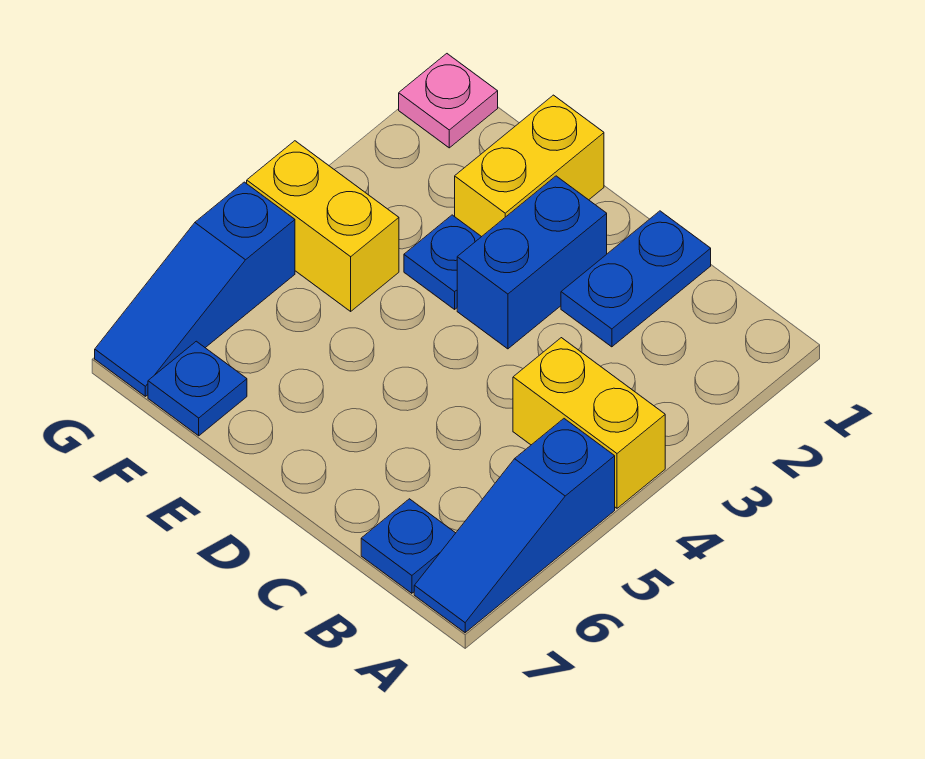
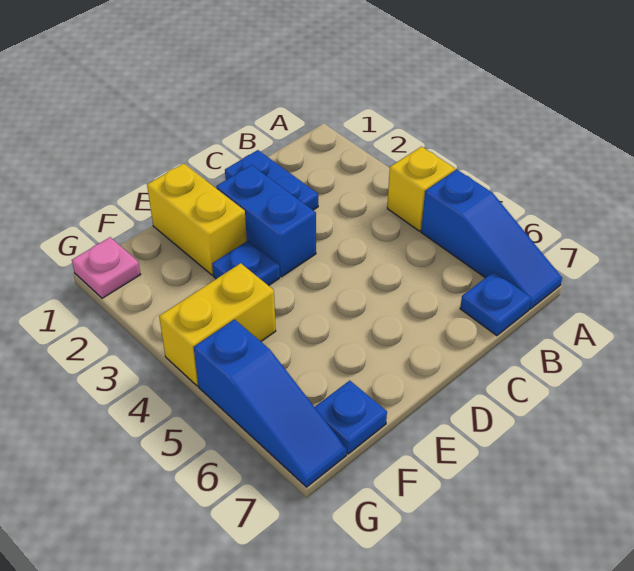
yellow brick A4:B4 level 1 -> yellow brick A4 level 1

